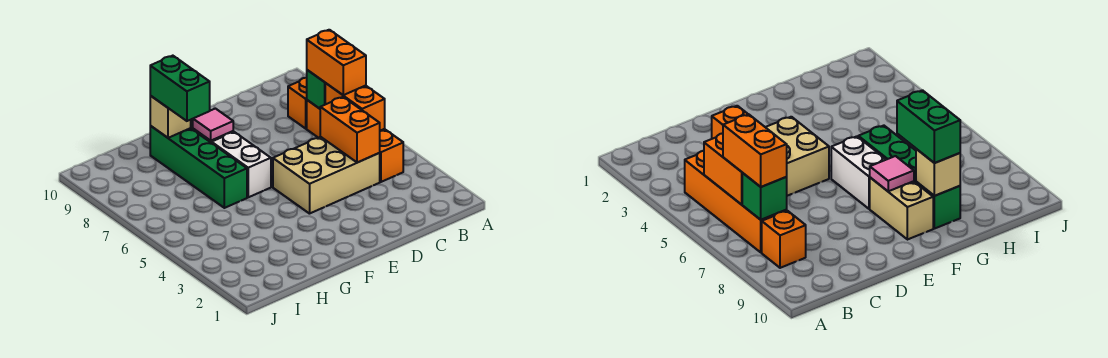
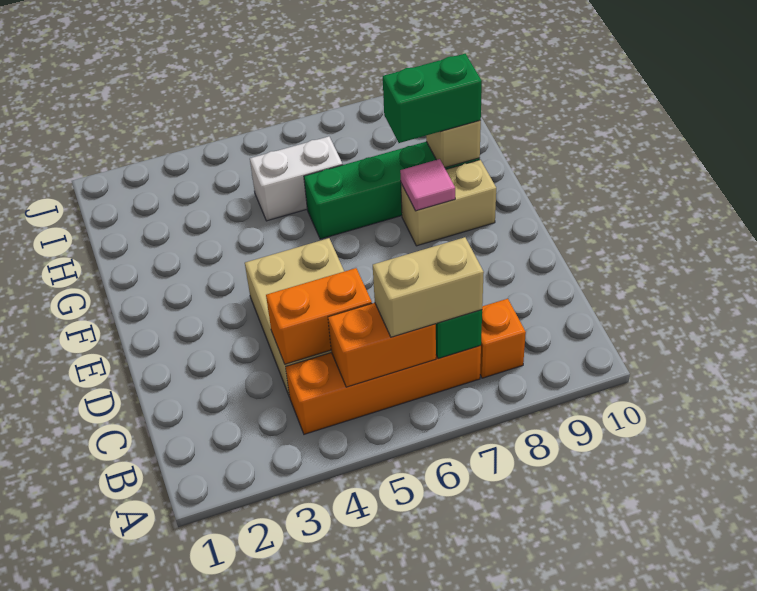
orange brick B6:B7 level 3 -> tan brick B6:B7 level 3
white brick F6:F7 level 1 -> white brick H5:H6 level 1

